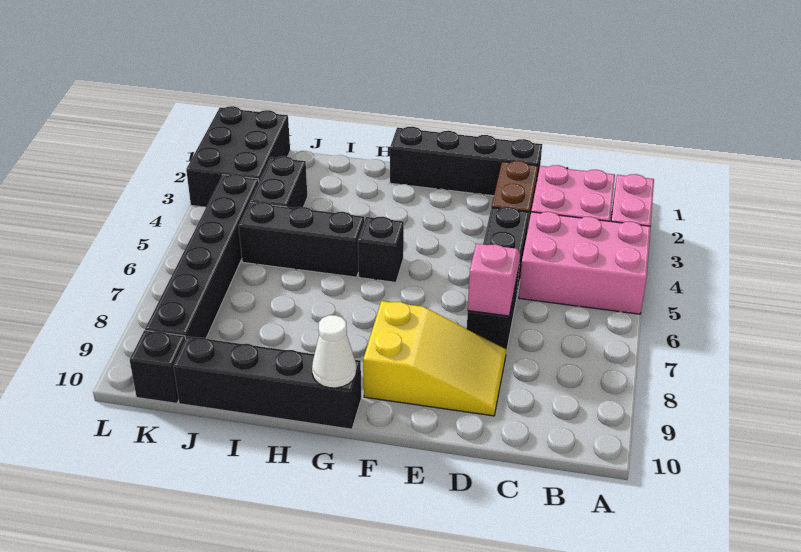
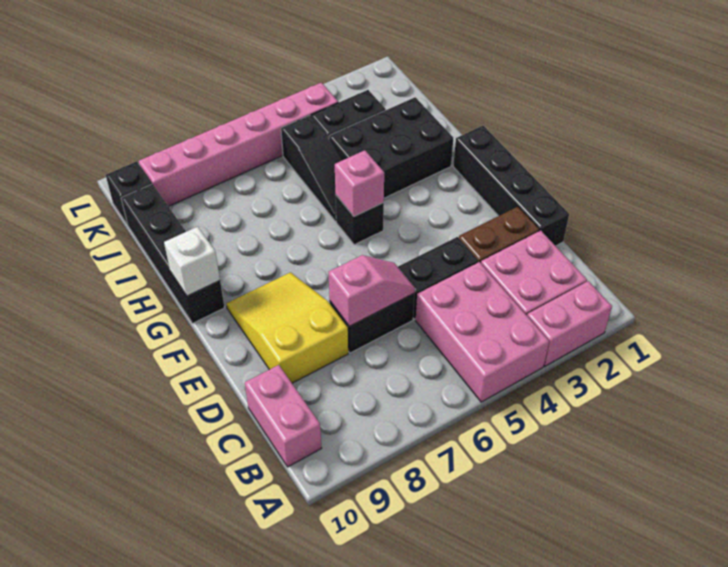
none -> pink brick B10:C10 level 1
yellow slope D8:F9 level 1 top F -> yellow slope D8:F9 level 1 top D
none -> pink brick G5 level 2
white cone G10 level 2 -> white brick G10 level 2
black brick H5:J5 level 1 -> black slope H5:J5 level 1 top J
black brick K1:L3 level 1 -> black brick H2:I4 level 1
black brick K4:K9 level 1 -> pink brick K4:K9 level 1

